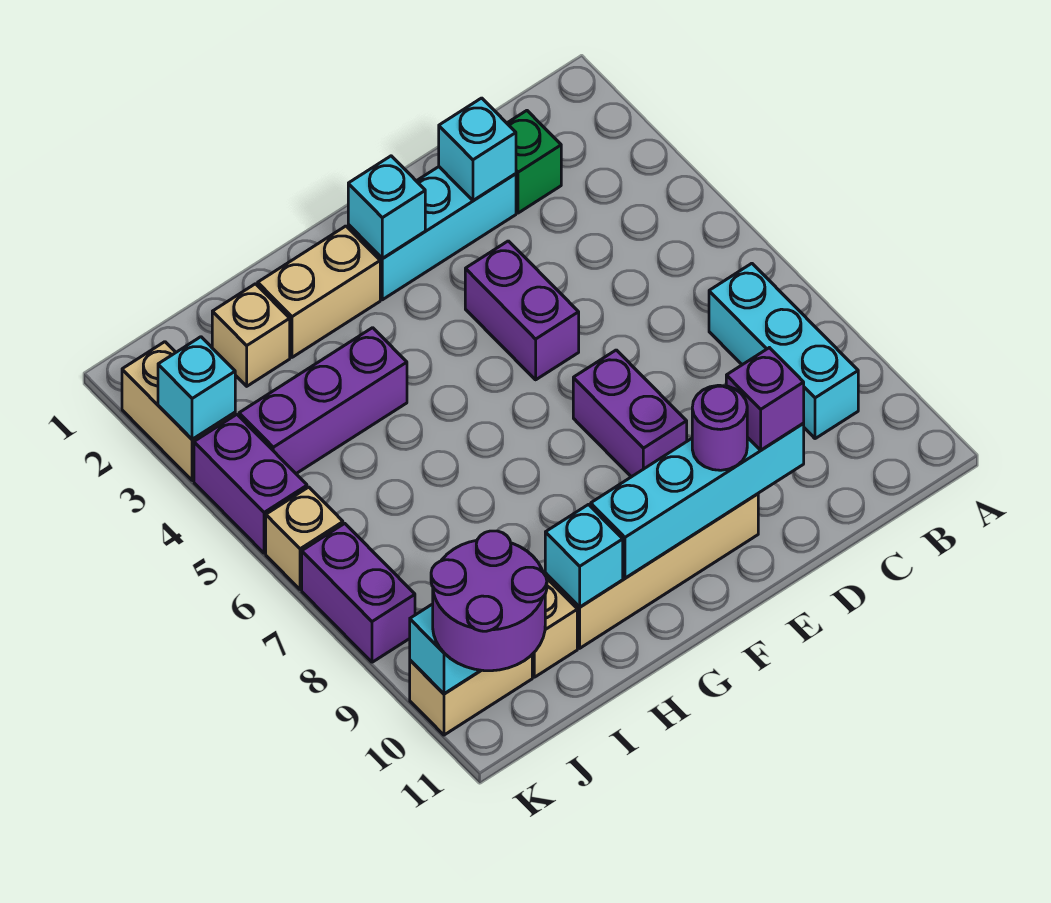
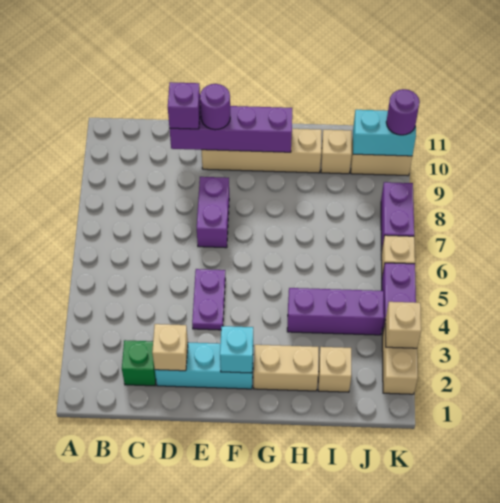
cyan brick B7:B9 level 1 -> none
cyan brick D2 level 2 -> tan brick D2 level 2
cyan brick D10:G10 level 2 -> purple brick D10:G10 level 2
purple brick E4:E5 level 1 -> purple plate E4:E5 level 1
cyan brick H10 level 2 -> none
purple round brick J10:K11 level 3 -> purple round brick K10 level 3
cyan brick K3 level 2 -> tan brick K3 level 2

